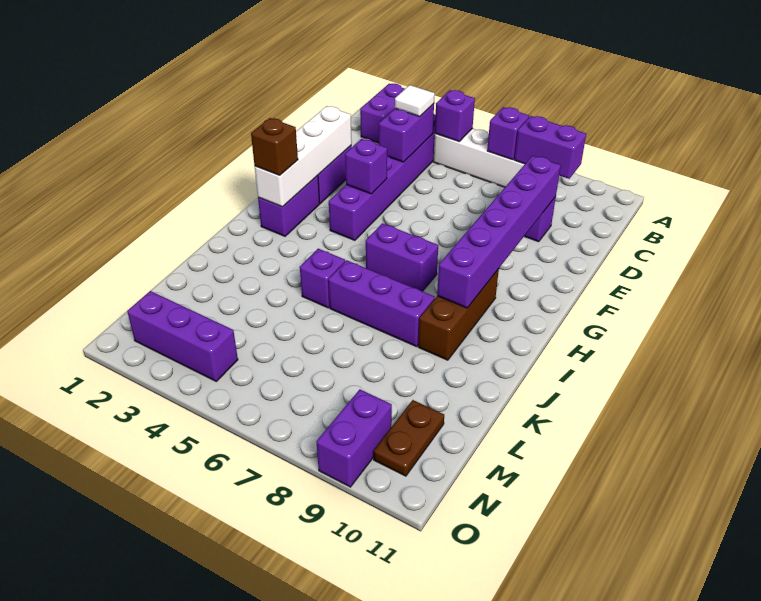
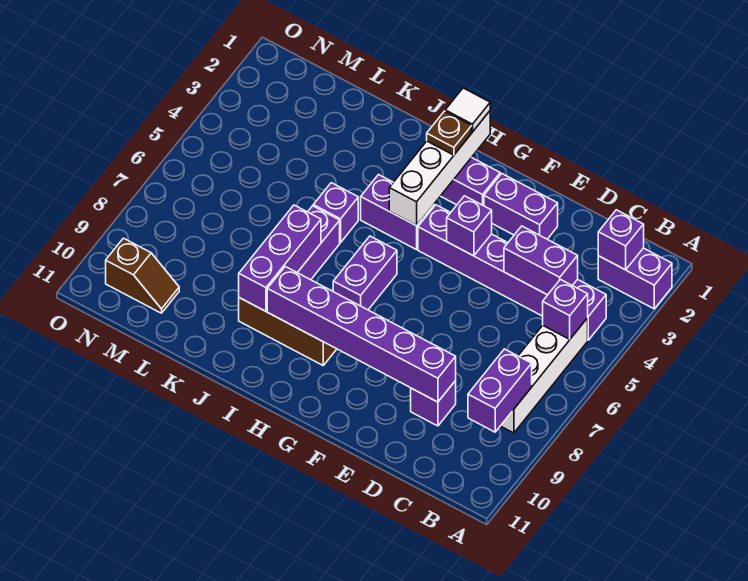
purple brick B7 level 2 -> purple brick B2 level 2
white tile C4 level 3 -> white tile H1 level 3
white brick E2:H2 level 2 -> white brick H1:H4 level 2
brown brick H2 level 3 -> brown plate H2 level 3
brown plate M10:N10 level 1 -> brown slope M10:N10 level 1 top N
purple brick N2:N4 level 1 -> purple brick J7:J9 level 2
purple brick N9:O9 level 1 -> purple brick H4:I4 level 1

